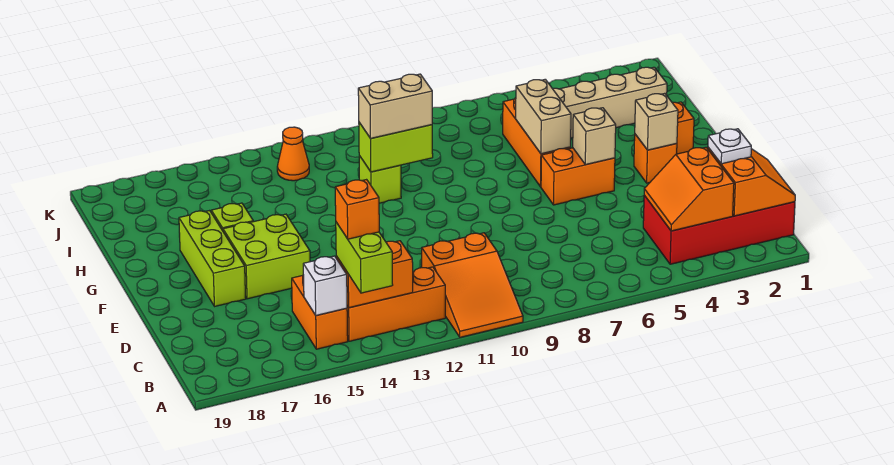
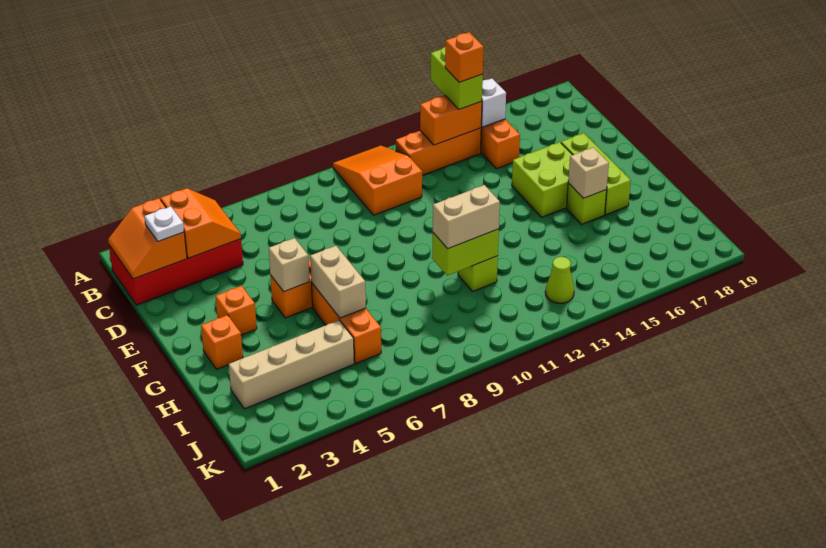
tan brick F3 level 2 -> tan brick G16 level 2
orange cone J13 level 1 -> lime cone J13 level 1

